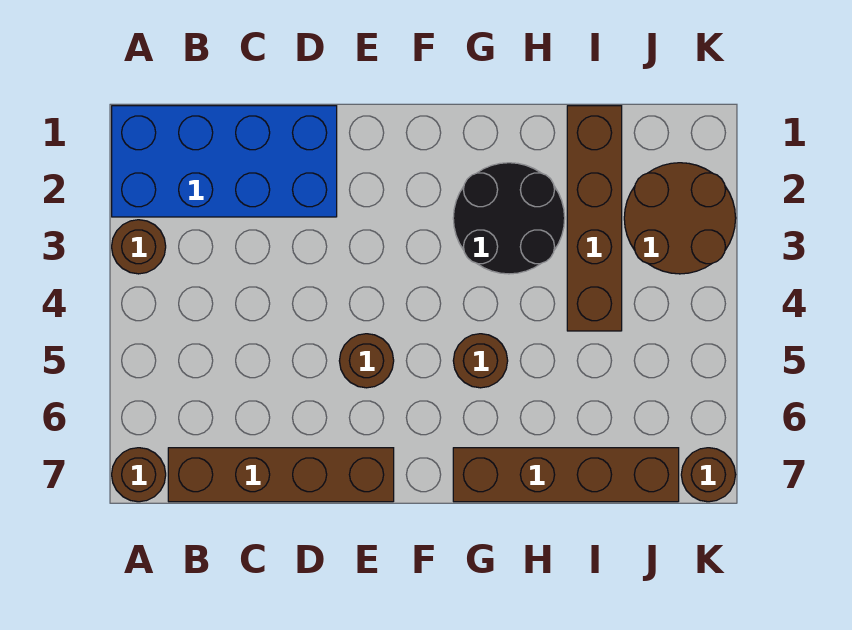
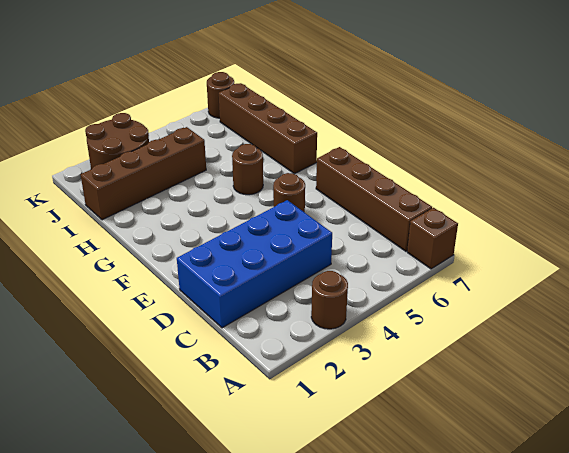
blue brick A1:D2 level 1 -> blue brick C1:D4 level 1
brown round brick A7 level 1 -> brown brick A7 level 1
black round brick G2:H3 level 1 -> none

